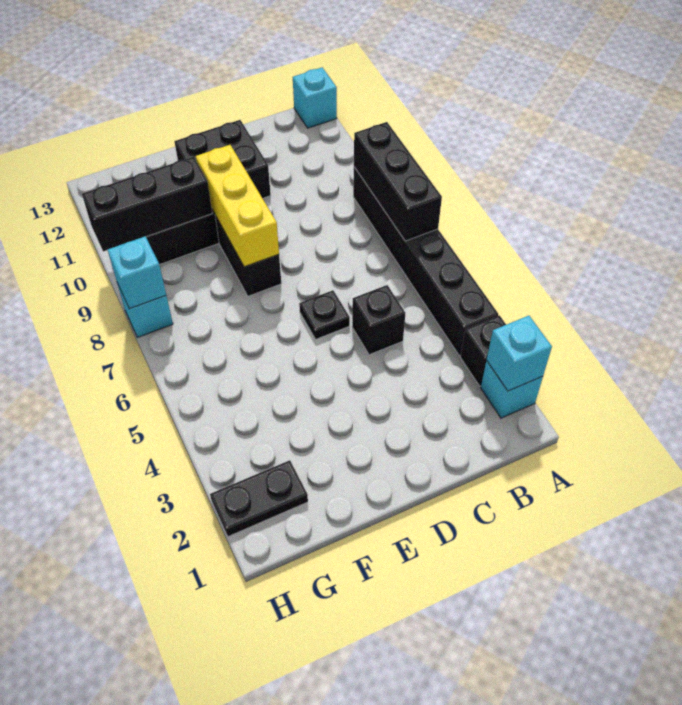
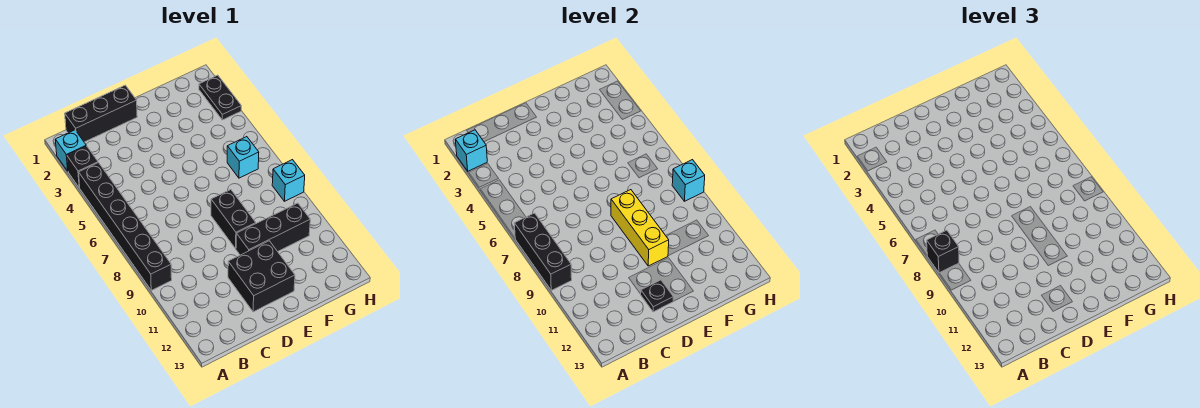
cyan brick A13 level 1 -> cyan brick G6 level 1
black brick C5 level 1 -> black brick A8 level 3
black plate D6 level 1 -> black plate D12 level 2
black brick F10:H10 level 2 -> black brick B1:D1 level 1
black plate G2:H2 level 1 -> black plate H2:H3 level 1

